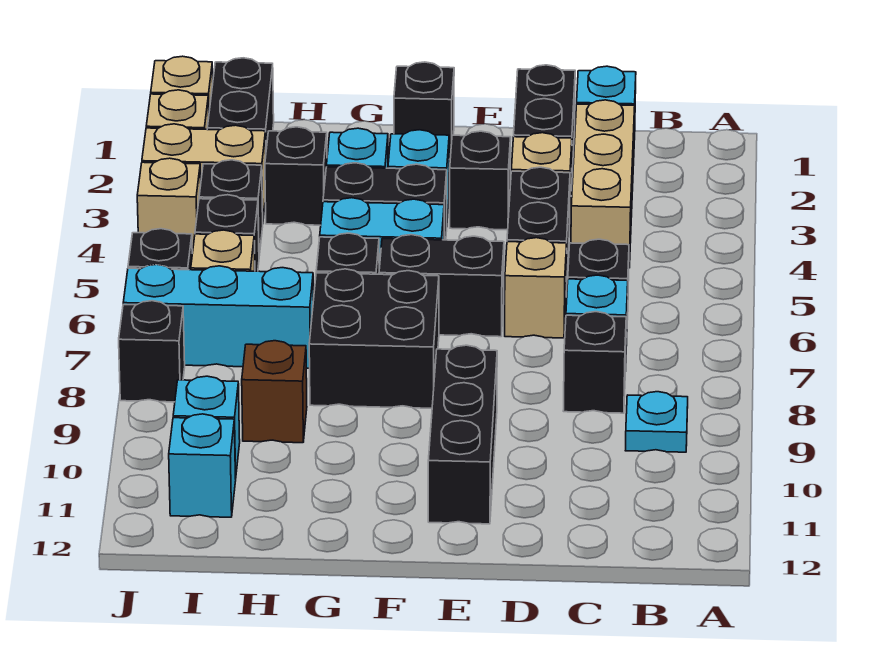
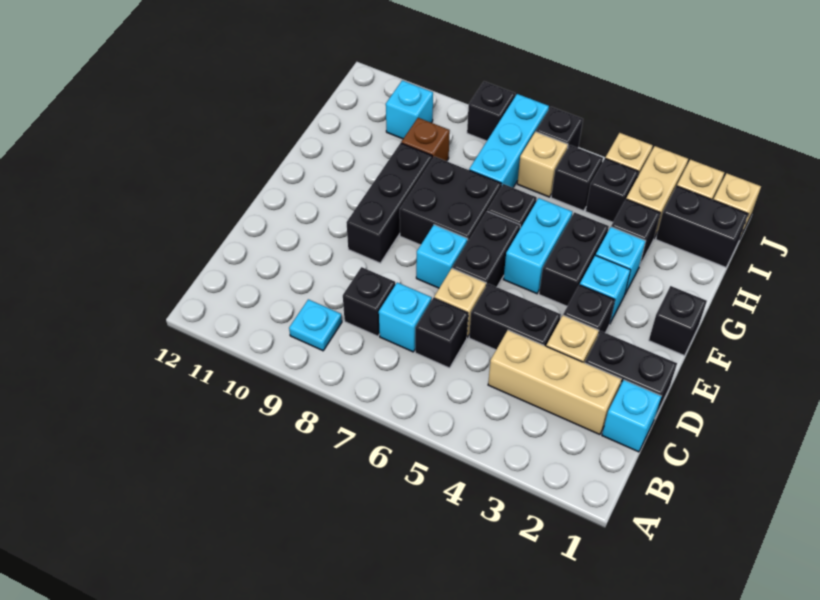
black brick E9:E11 level 1 -> black brick E9:G9 level 1
cyan brick I11 level 1 -> cyan brick E7 level 1

